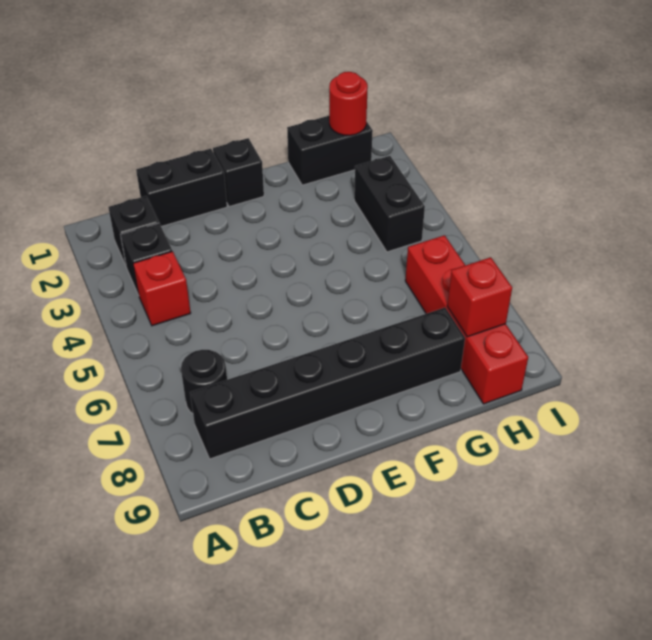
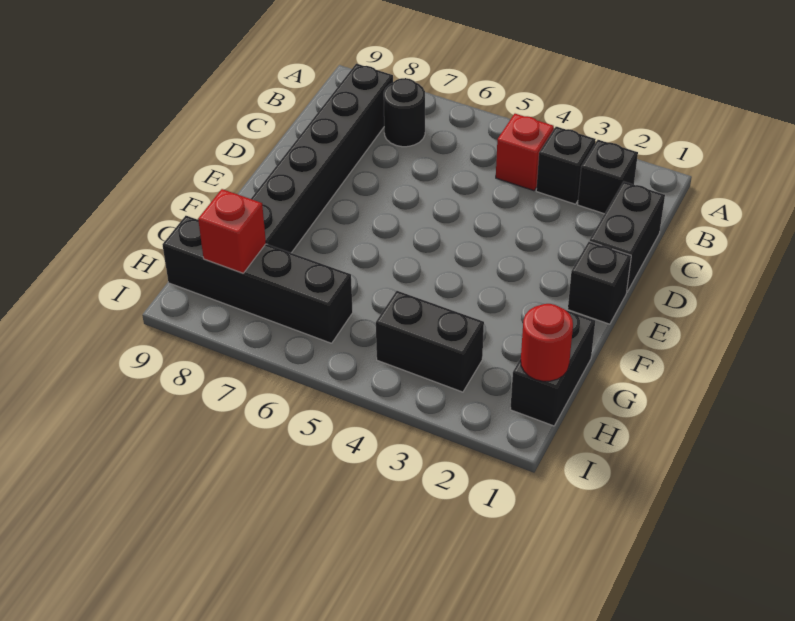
red brick H6:H9 level 1 -> black brick H6:H9 level 1

